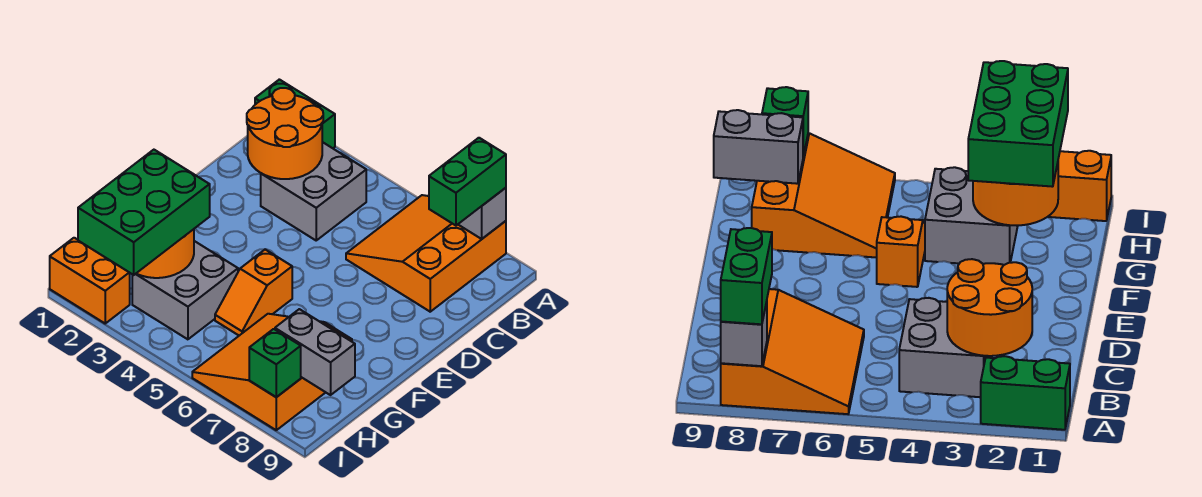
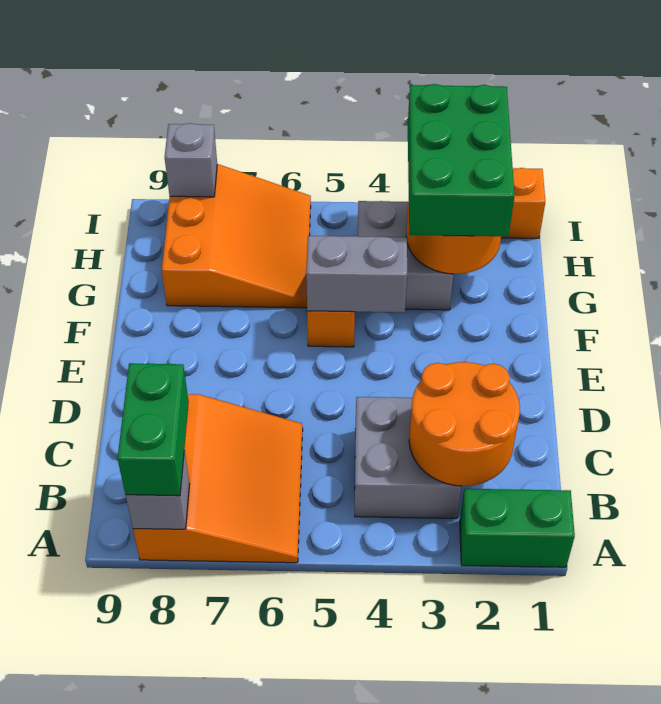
grey brick H8:H9 level 2 -> grey brick F4:F5 level 2
green brick I8 level 2 -> grey brick I8 level 2

